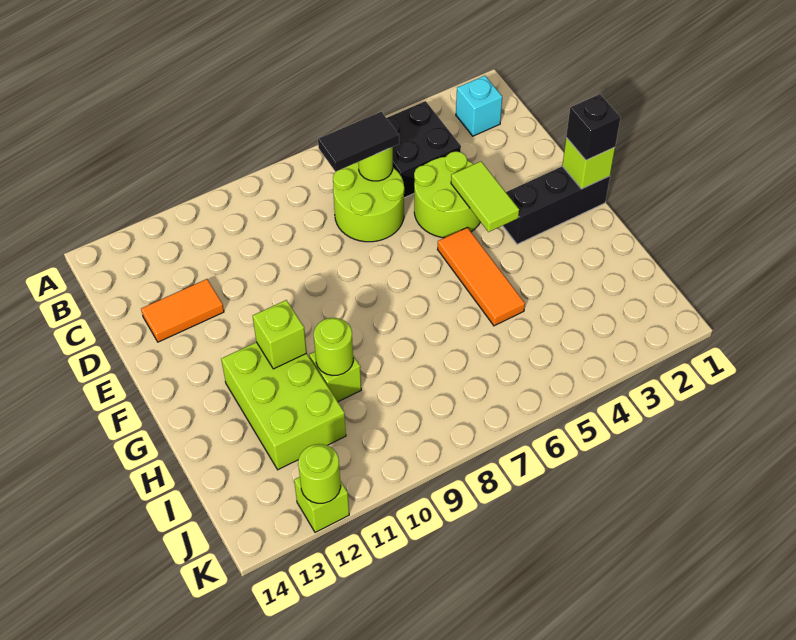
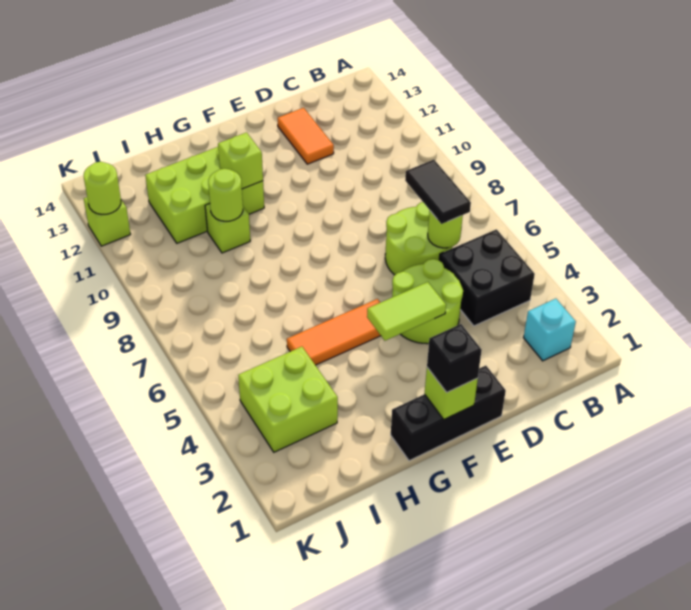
black brick F1:F3 level 1 -> black brick E1:G1 level 1
none -> lime brick I3:J4 level 1

